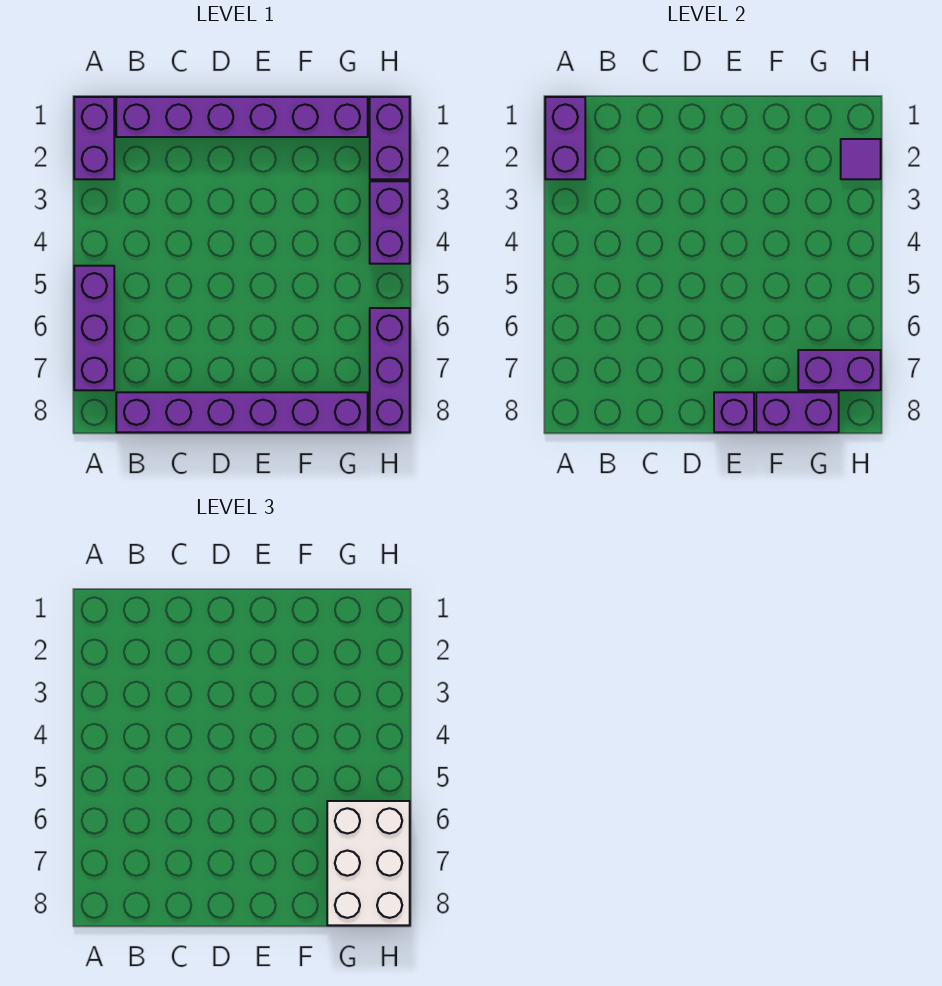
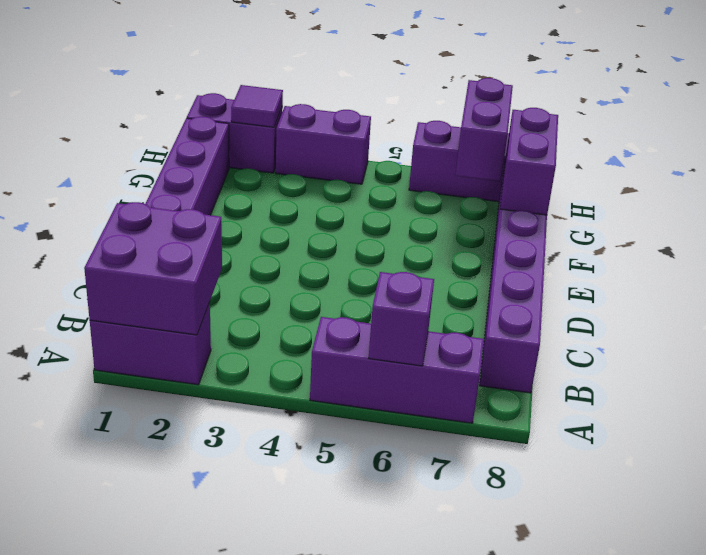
purple brick A1:A2 level 2 -> purple brick A1:B2 level 2
purple brick E8 level 2 -> purple brick A6 level 2
white brick G6:H8 level 3 -> none

